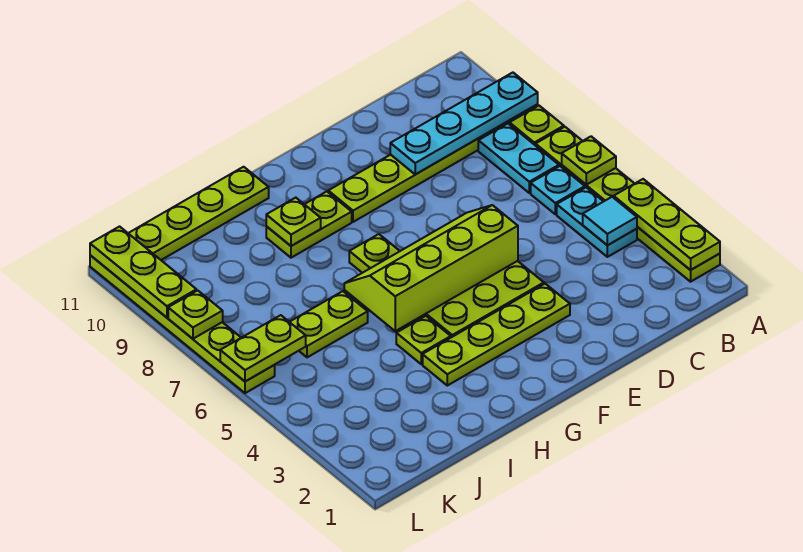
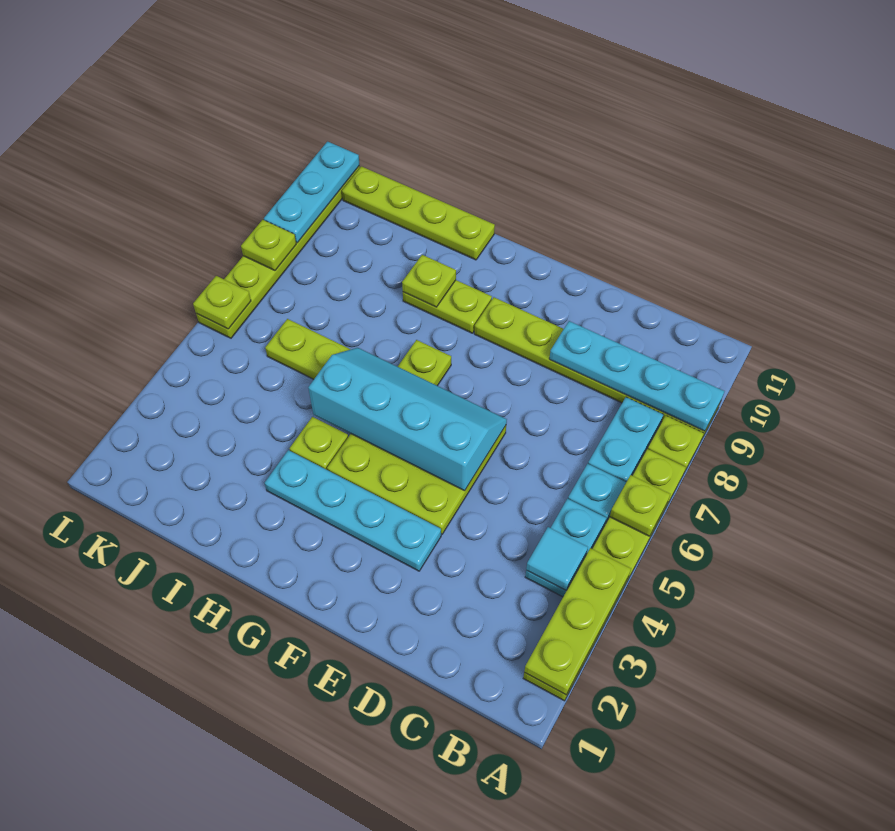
lime plate E3:H3 level 1 -> cyan plate E3:H3 level 1
lime slope E5:H6 level 2 top 5 -> cyan slope E5:H6 level 2 top 5
lime plate K6:L6 level 2 -> lime plate L6 level 2
lime plate L9:L11 level 2 -> cyan plate L9:L11 level 2

